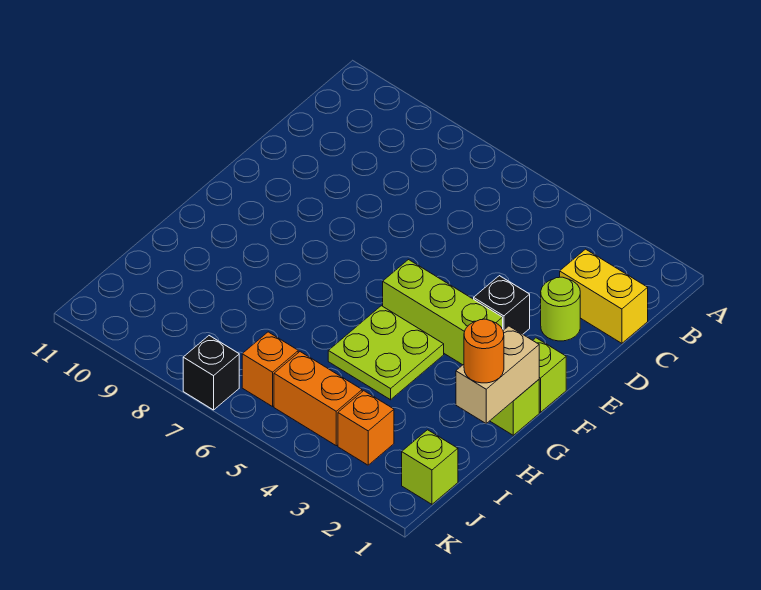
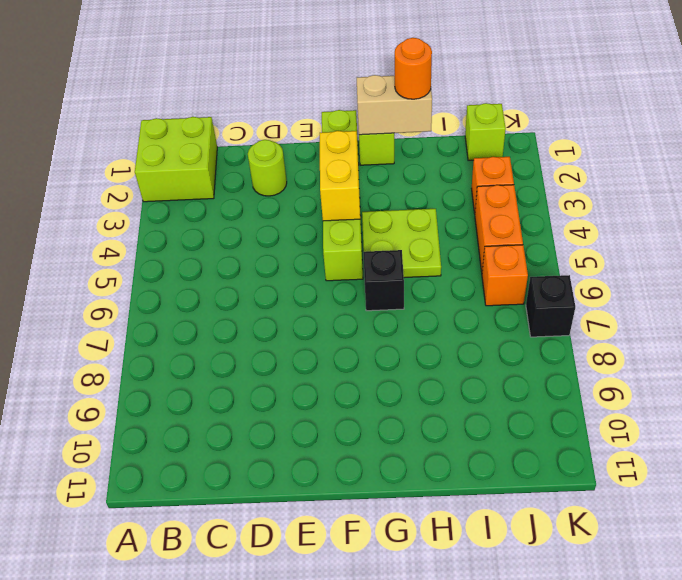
none -> lime brick A1:B2 level 1
yellow brick C1:C2 level 1 -> yellow brick F3:F4 level 2
black brick E3 level 1 -> black brick G6 level 1

